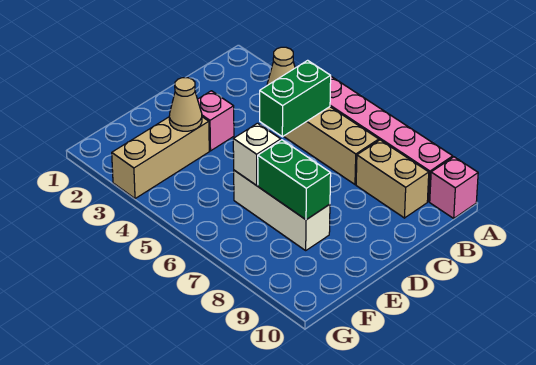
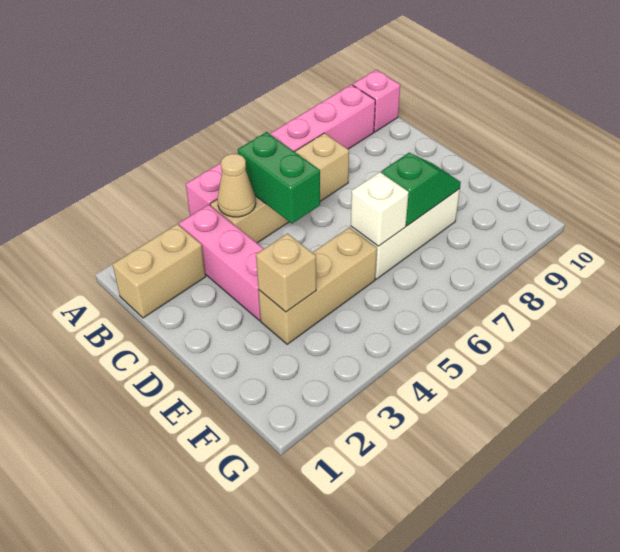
tan brick B8:B9 level 1 -> tan brick B1:B2 level 1
pink brick D3 level 1 -> pink brick B3:D3 level 1
tan brick E3:G3 level 1 -> tan brick E3:E5 level 1
tan cone E3 level 2 -> tan brick E3 level 2
green brick E7:E8 level 2 -> green slope E7:E8 level 2 top 7

